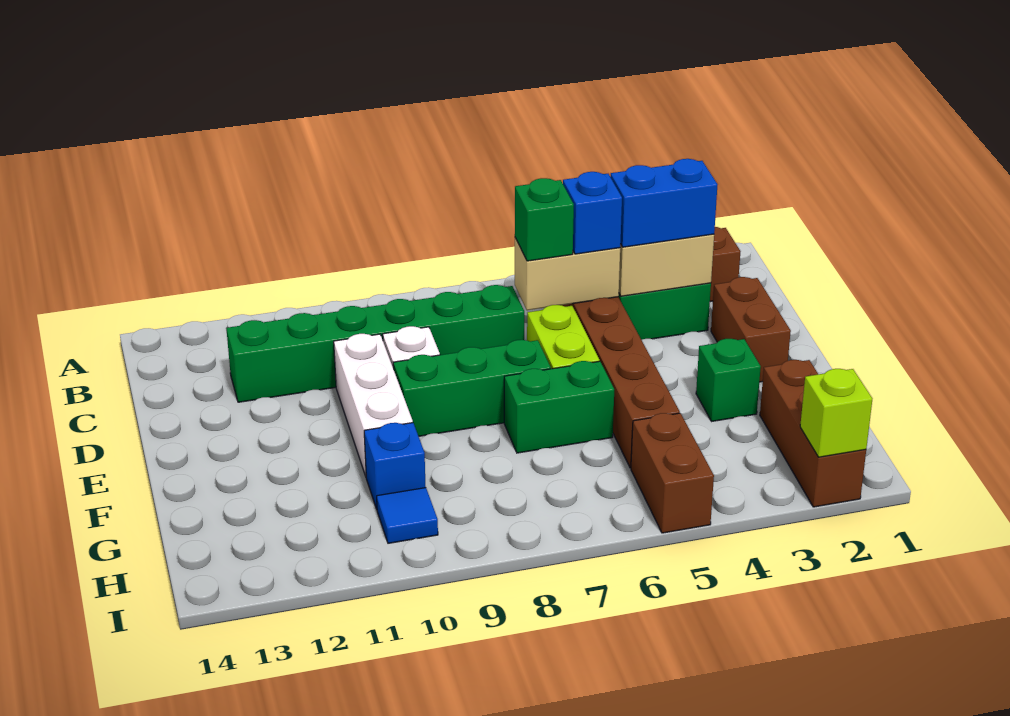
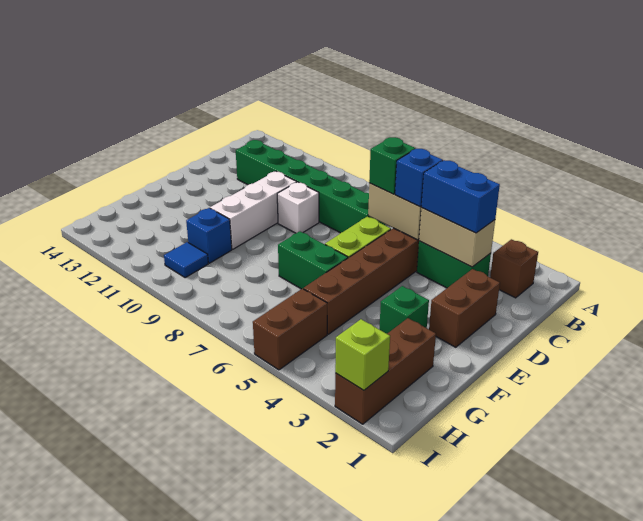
green brick E7:E9 level 1 -> none

